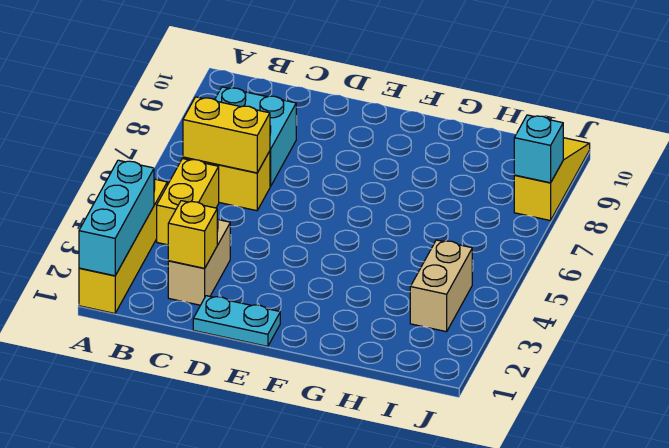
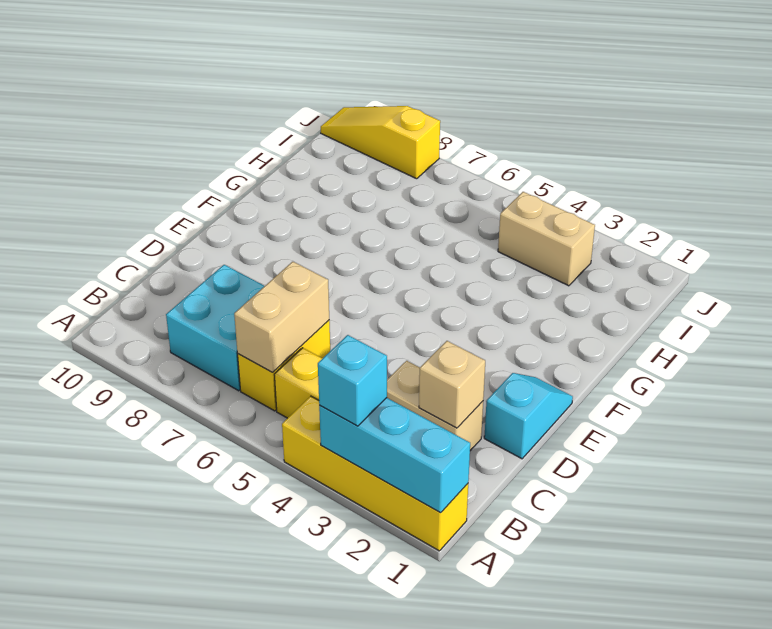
yellow brick B6:C6 level 2 -> tan brick B6:C6 level 2
yellow brick C2 level 2 -> tan brick C2 level 2
cyan plate D1:E1 level 1 -> cyan slope D1:E1 level 1 top D
cyan brick J8 level 2 -> cyan brick A3 level 3

